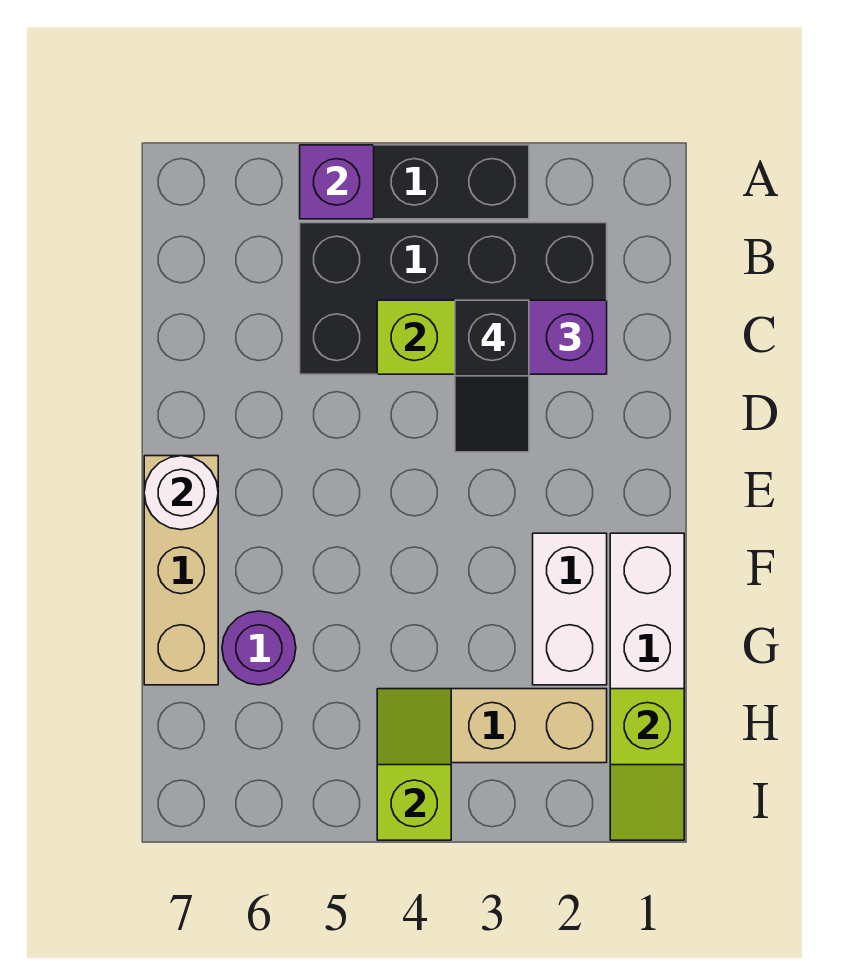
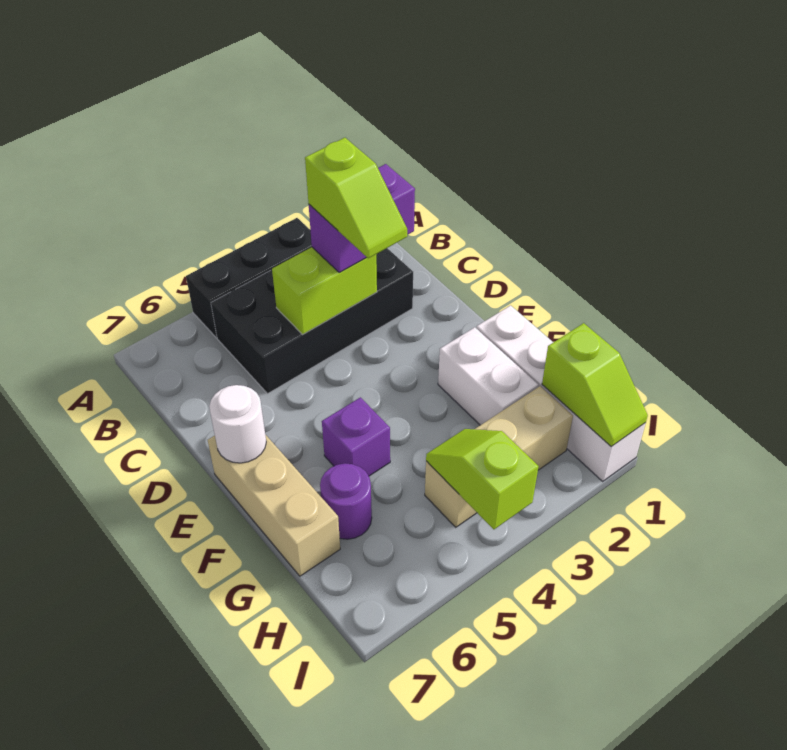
purple brick A5 level 2 -> purple brick F5 level 1
black slope C3:D3 level 4 top C -> lime slope C3:D3 level 4 top C

